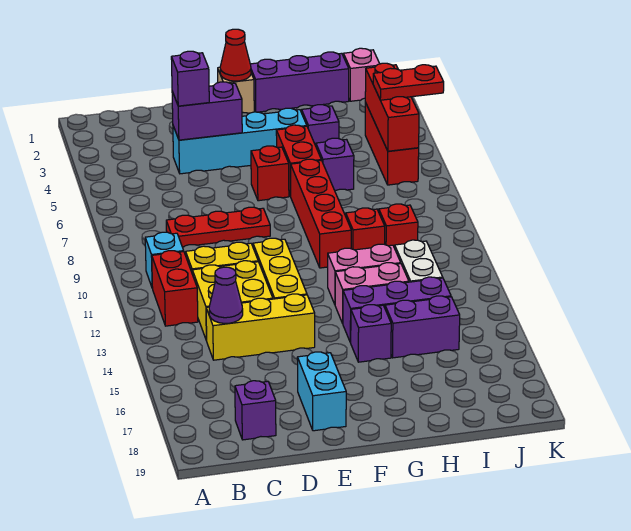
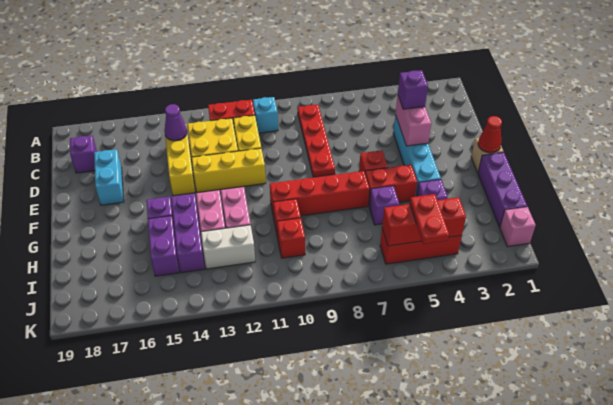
red plate C8:E8 level 1 -> red plate B8:E8 level 1
purple brick D4:E4 level 2 -> pink brick D4:E4 level 2
cyan brick E17:E18 level 1 -> cyan brick D17:E17 level 1

